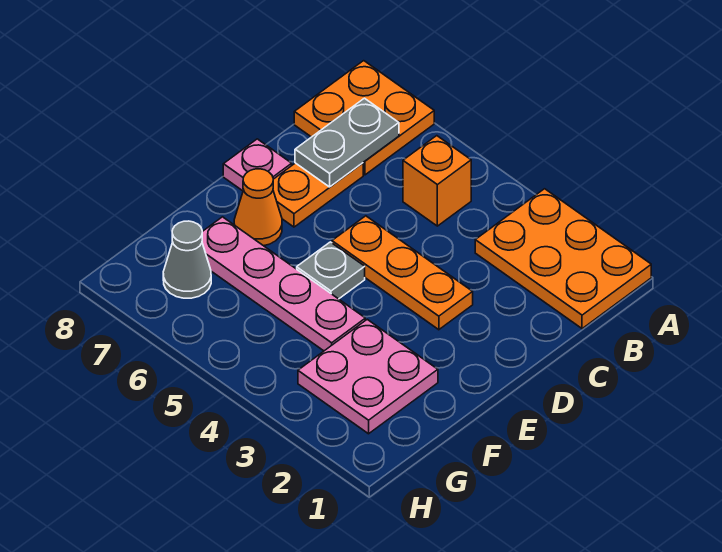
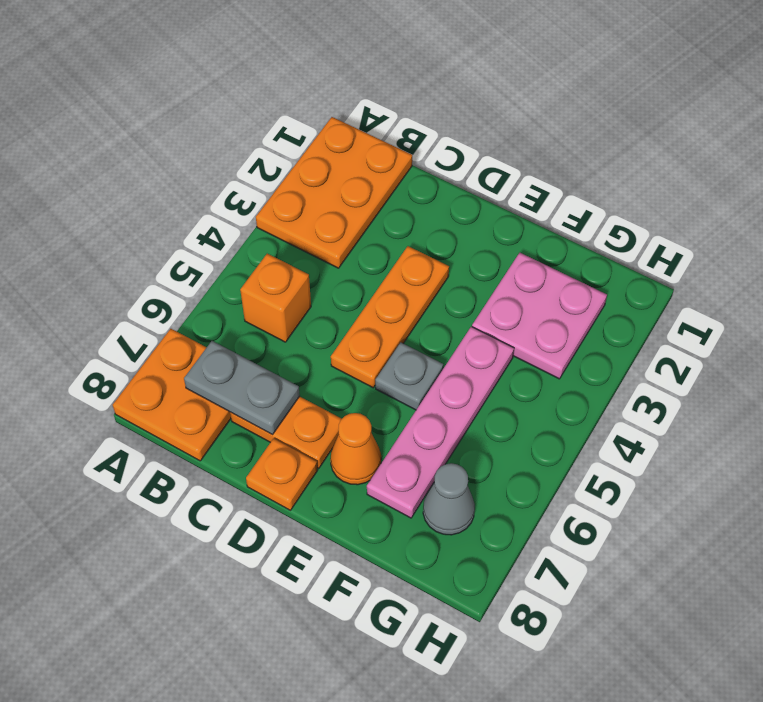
pink plate D8 level 1 -> orange plate D8 level 1

